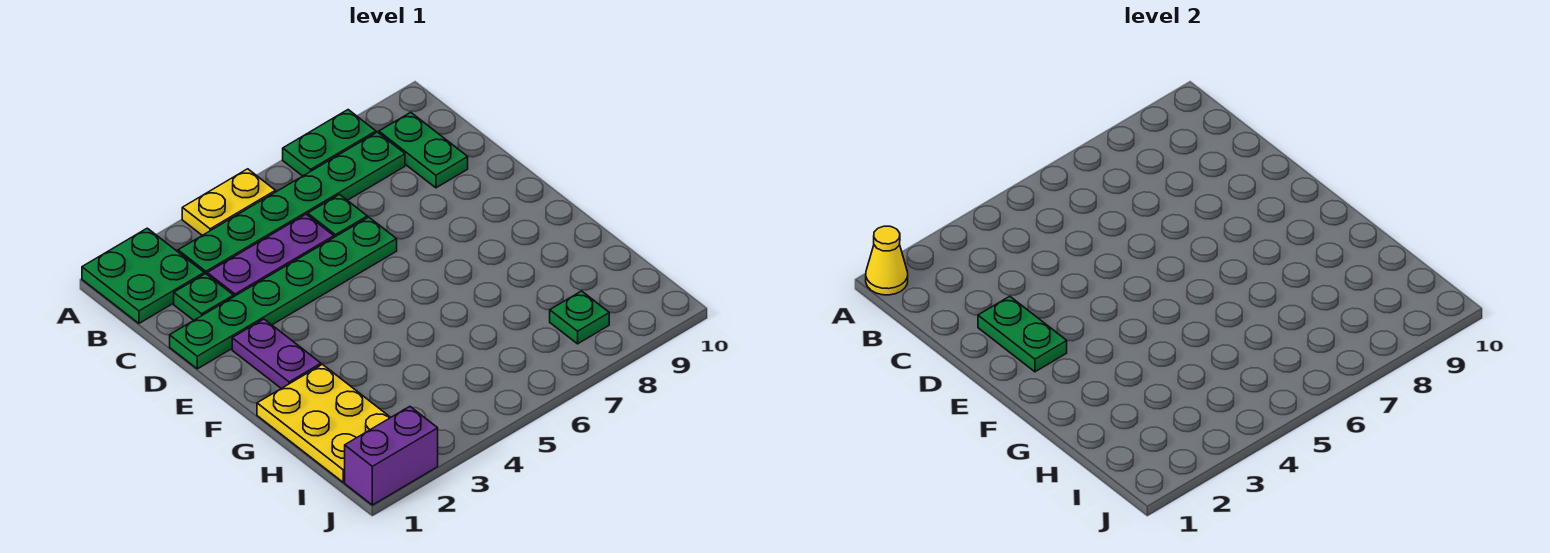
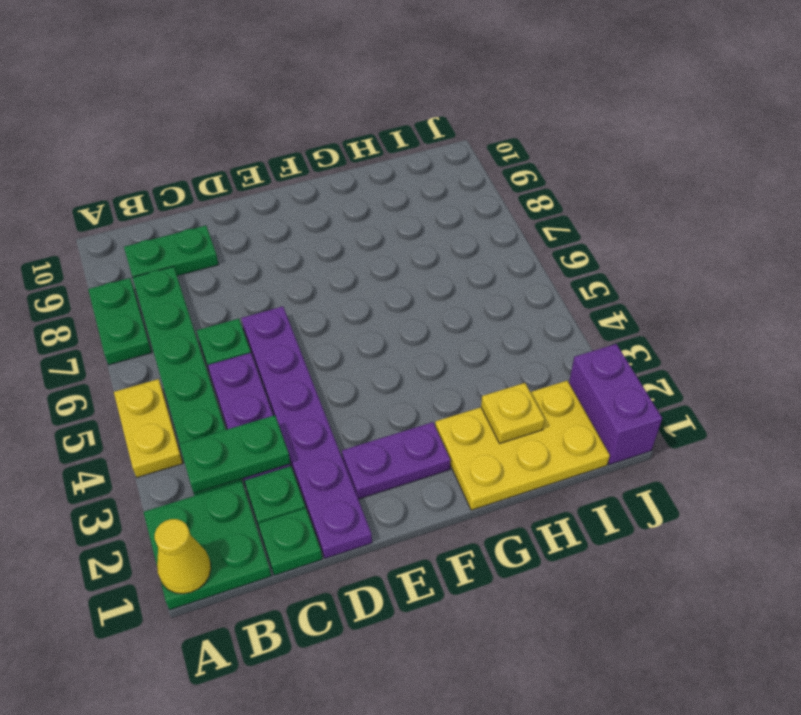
green plate D1:D6 level 1 -> purple plate D1:D6 level 1
green plate D2:E2 level 2 -> green plate B3:C3 level 2
none -> yellow plate H2 level 2
green plate I8 level 1 -> green plate C1 level 1

